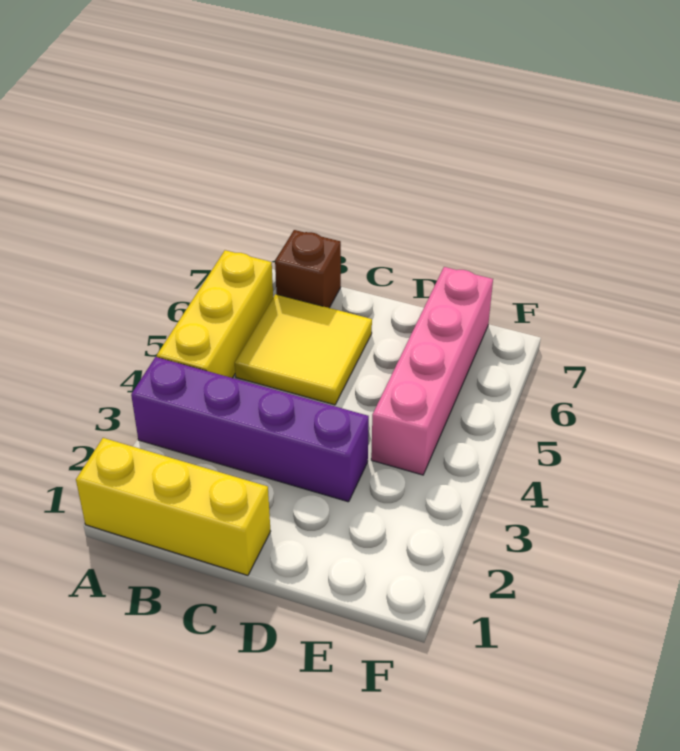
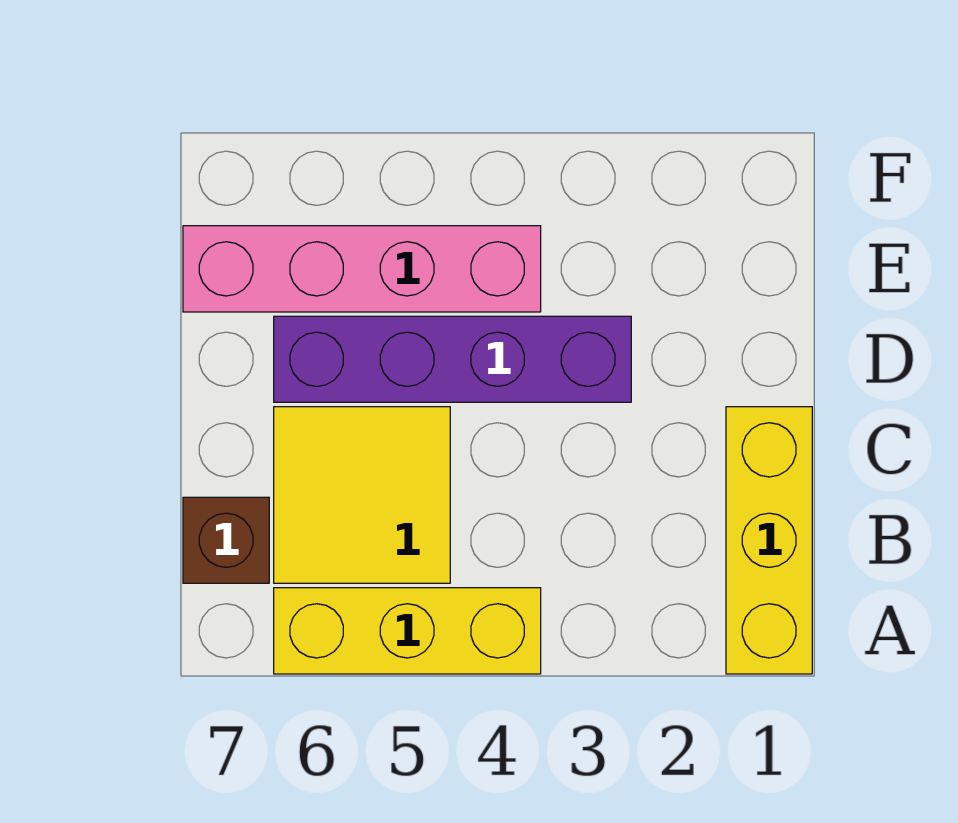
purple brick A3:D3 level 1 -> purple brick D3:D6 level 1

